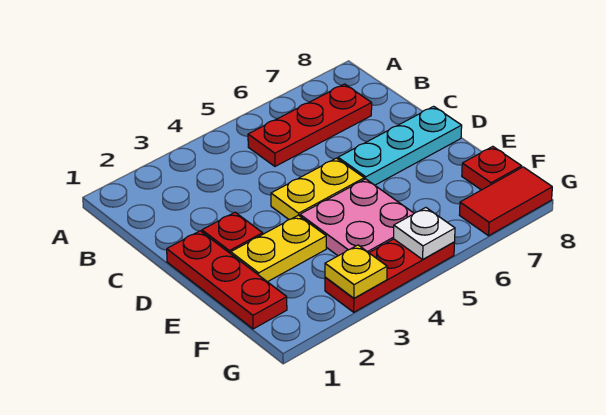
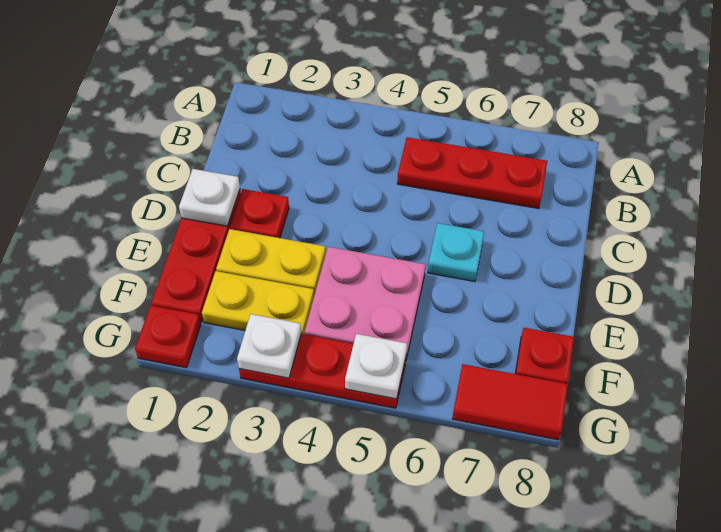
none -> white plate D1 level 2
yellow plate D4:D5 level 1 -> yellow plate F2:F3 level 1
cyan plate D6:D8 level 1 -> cyan plate D6 level 1
none -> red plate G1 level 1
yellow plate G3 level 2 -> white plate G3 level 2

